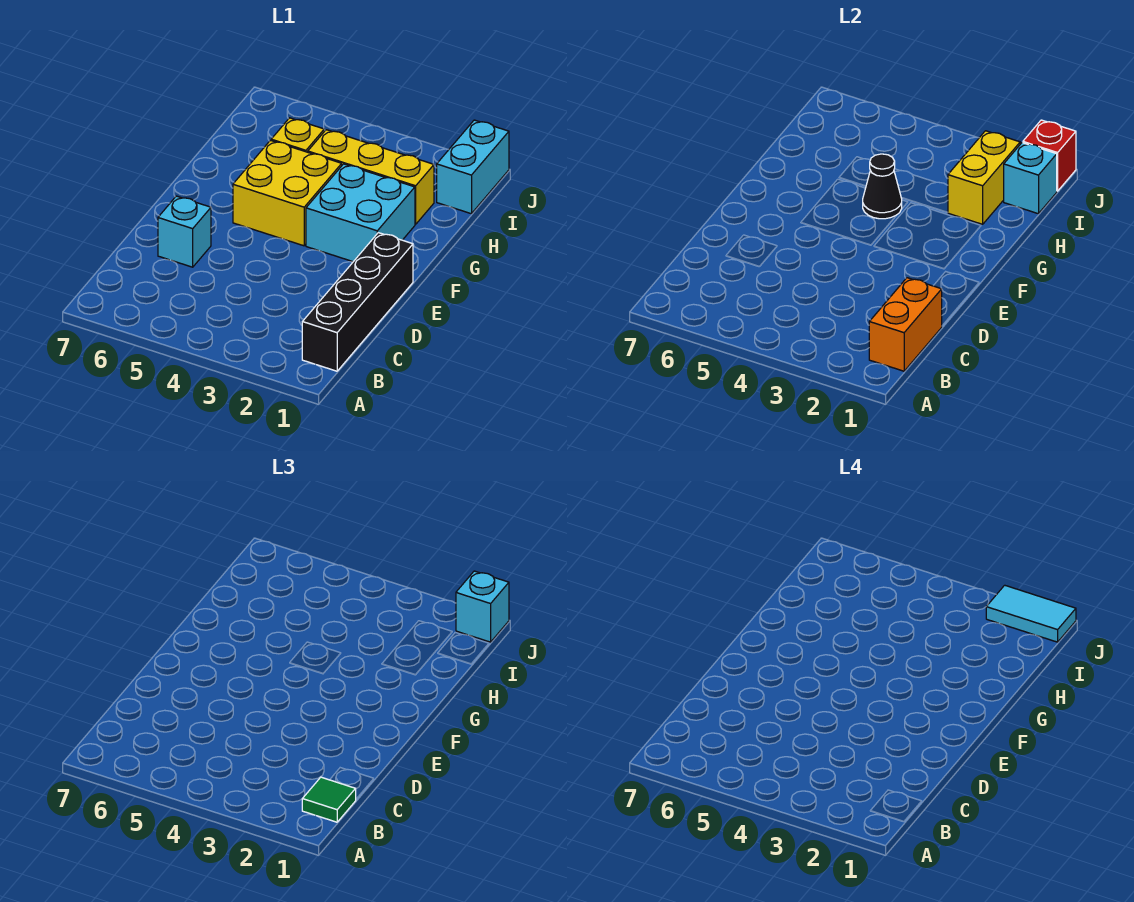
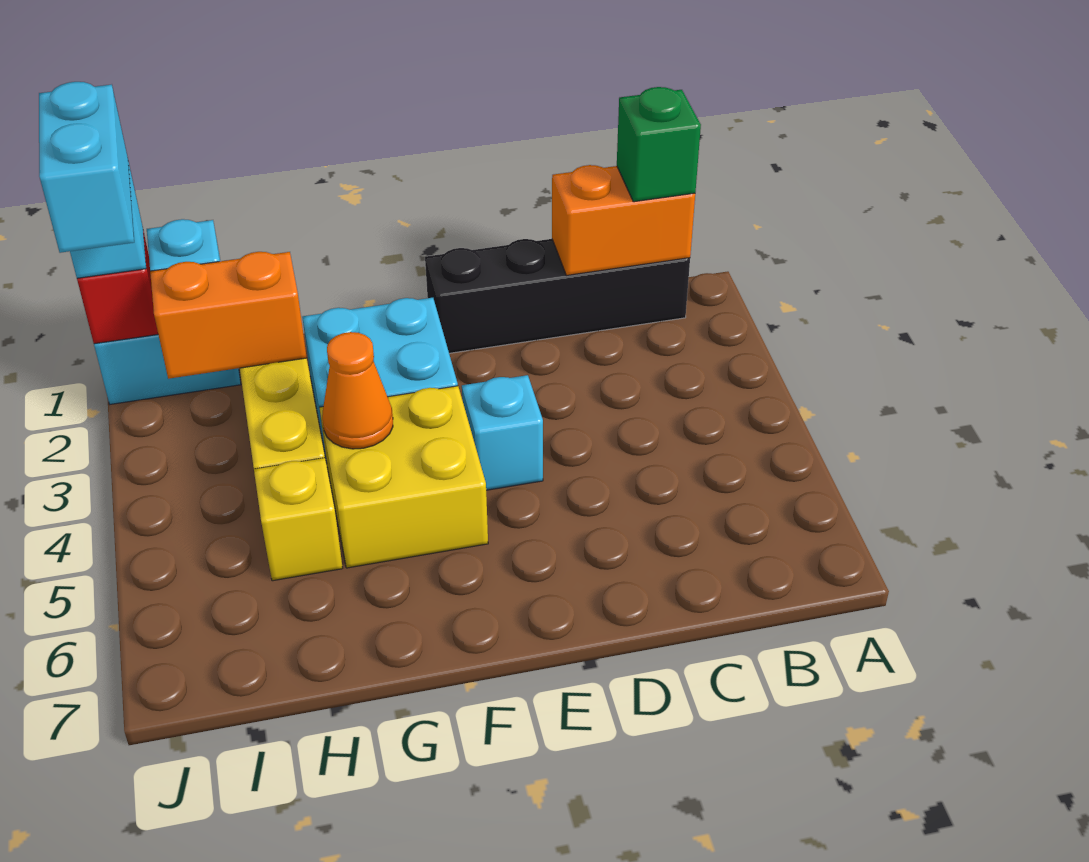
green tile B1 level 3 -> green brick B1 level 3
cyan brick D6 level 1 -> cyan brick E4 level 1
black cone G4 level 2 -> orange cone G4 level 2
yellow brick H2:I2 level 2 -> orange brick H2:I2 level 2
cyan tile J1:J2 level 4 -> cyan brick J1:J2 level 4

